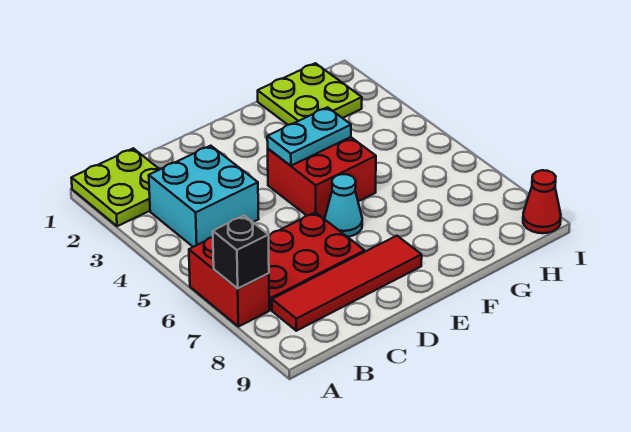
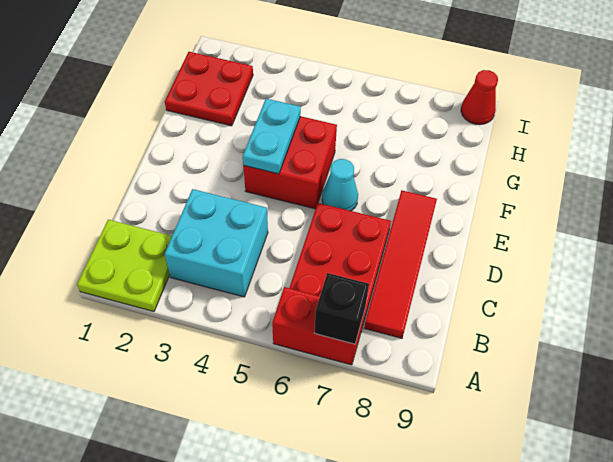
lime plate G1:H2 level 1 -> red plate G1:H2 level 1

